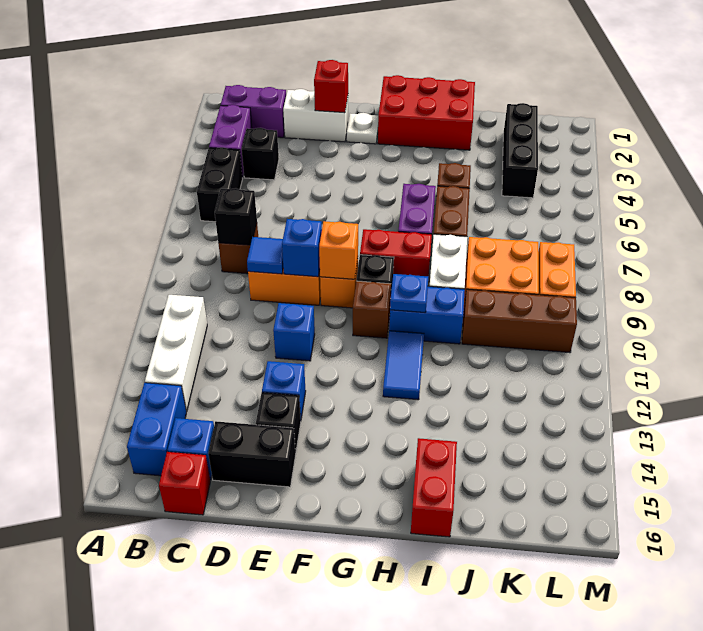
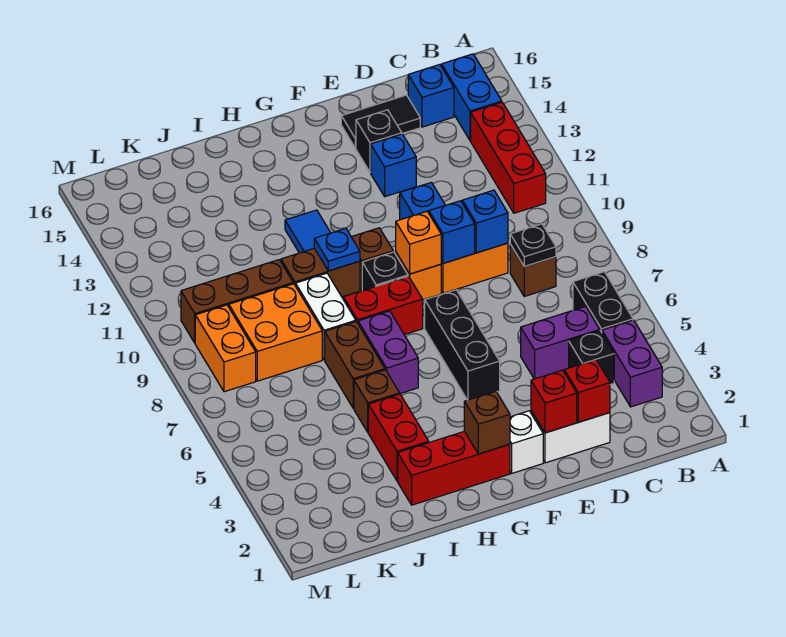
purple brick B2:C2 level 1 -> purple brick C5:D5 level 1
white brick B11:B13 level 1 -> red brick B11:B13 level 1
black brick C8 level 2 -> black plate C8 level 2
red brick C16 level 1 -> red brick D2 level 2
blue tile D9 level 2 -> blue brick D9 level 2
black brick D15:E15 level 1 -> black tile D15:E15 level 1
white plate F2 level 1 -> white brick F2 level 1
red brick G1:I2 level 1 -> red brick G2:I2 level 1
none -> brown brick G2 level 2
blue brick H10:I10 level 1 -> brown brick H10:I10 level 1
red brick I15:I16 level 1 -> red brick I3:I4 level 1
black brick K2:K4 level 1 -> black brick F5:F7 level 1

